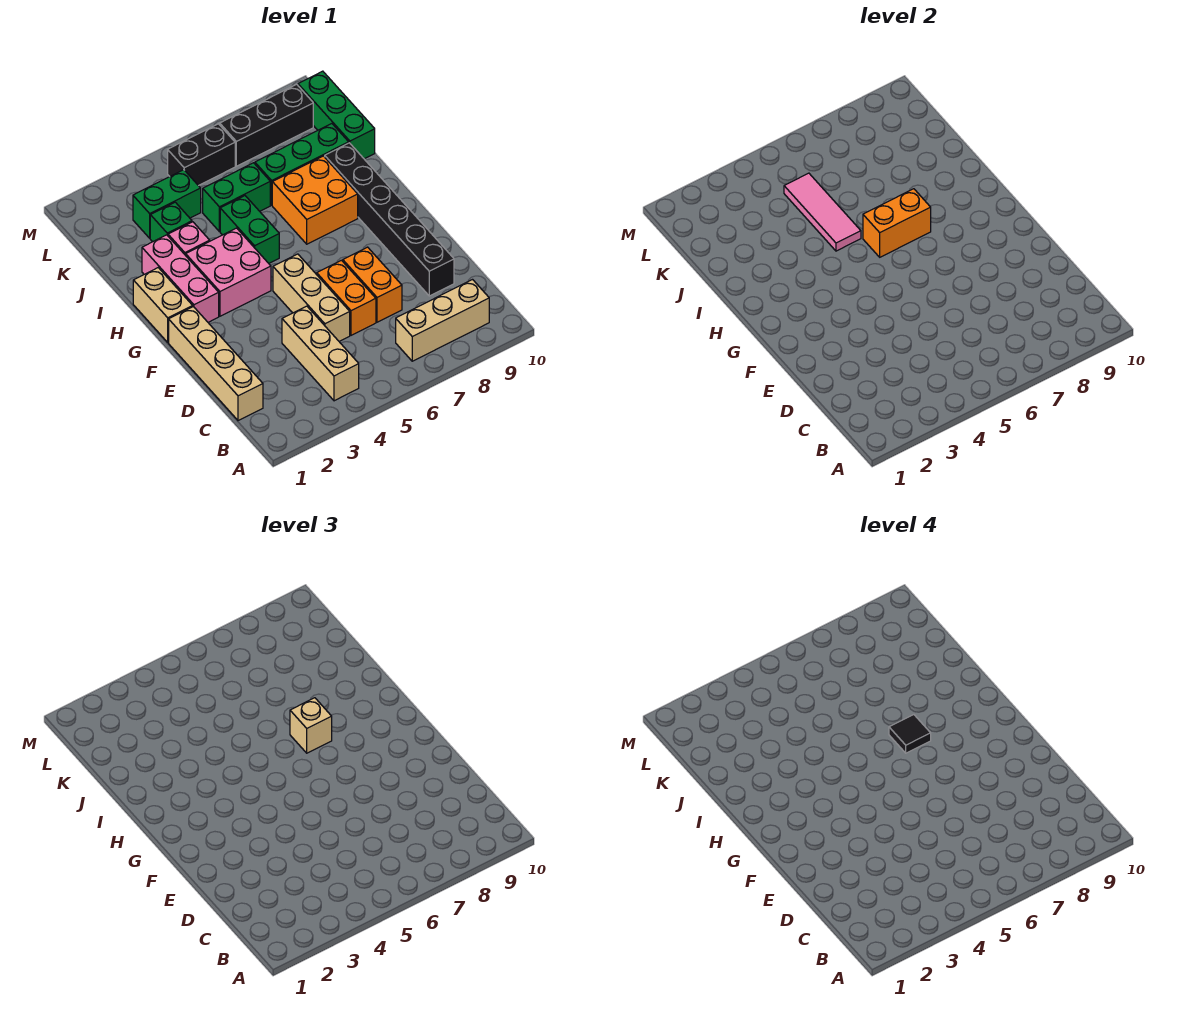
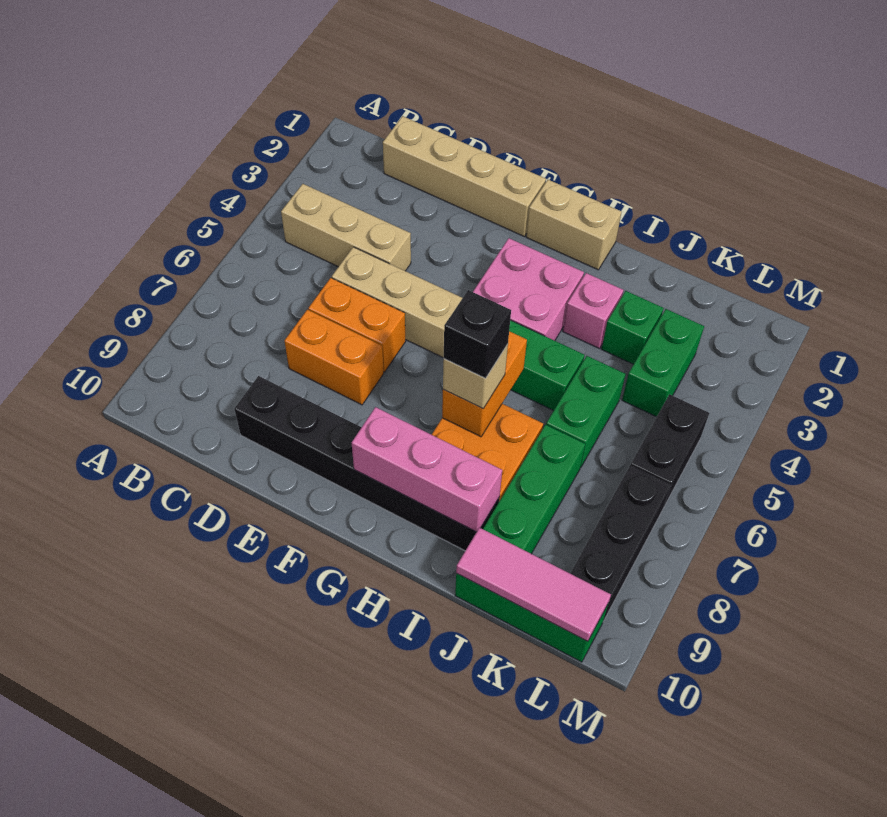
tan brick B7:B9 level 1 -> none
pink brick G2:I2 level 1 -> pink brick G9:I9 level 2
black tile H7 level 4 -> black brick H7 level 4
pink tile I5:K5 level 2 -> pink tile J10:L10 level 2

